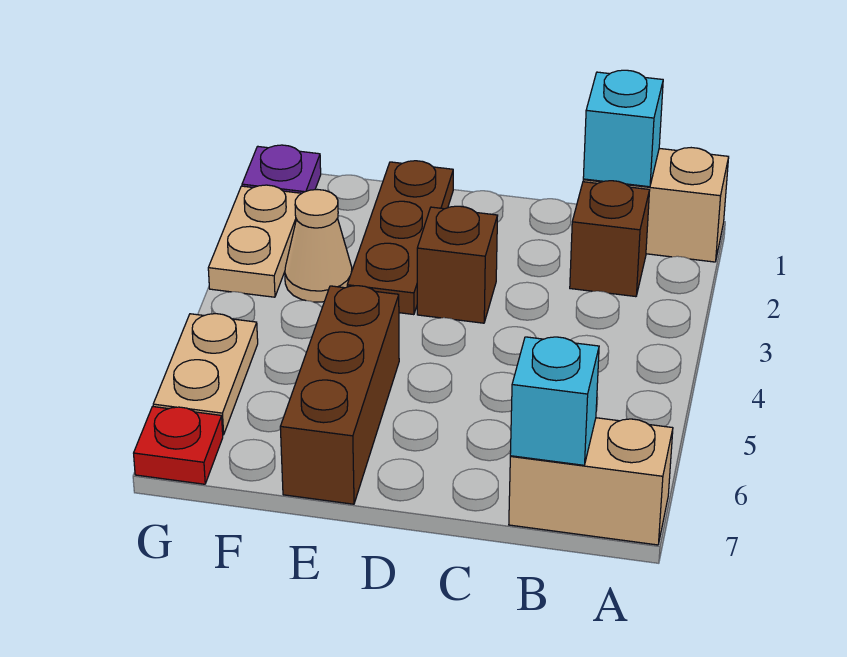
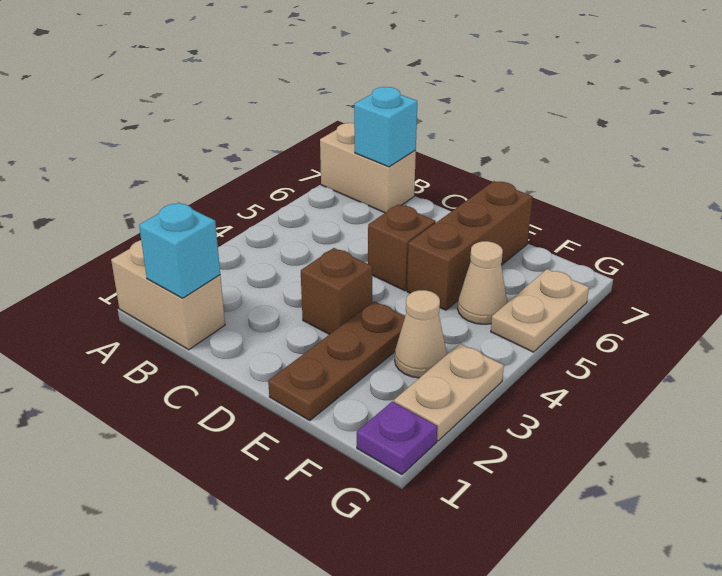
brown brick B2 level 1 -> brown brick D5 level 1
none -> tan cone F5 level 1
red plate G7 level 1 -> none

